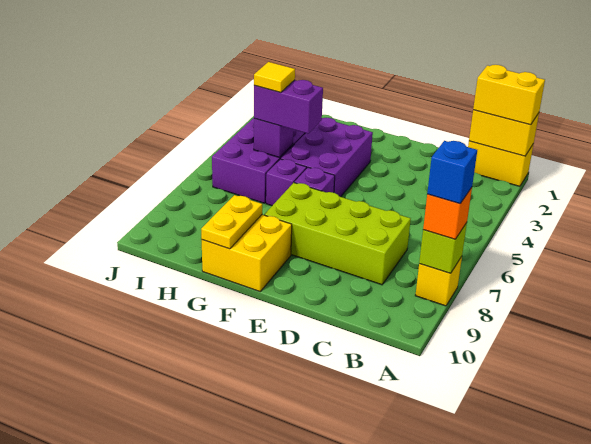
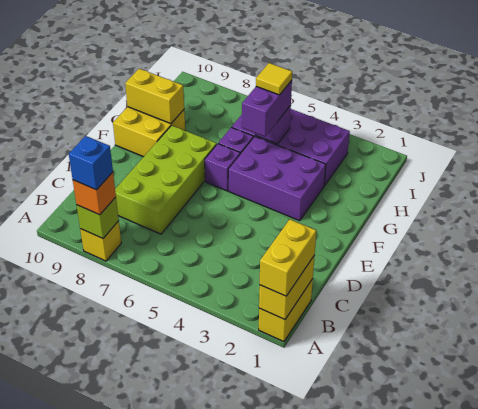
yellow plate G9:G10 level 2 -> yellow brick G9:G10 level 2

